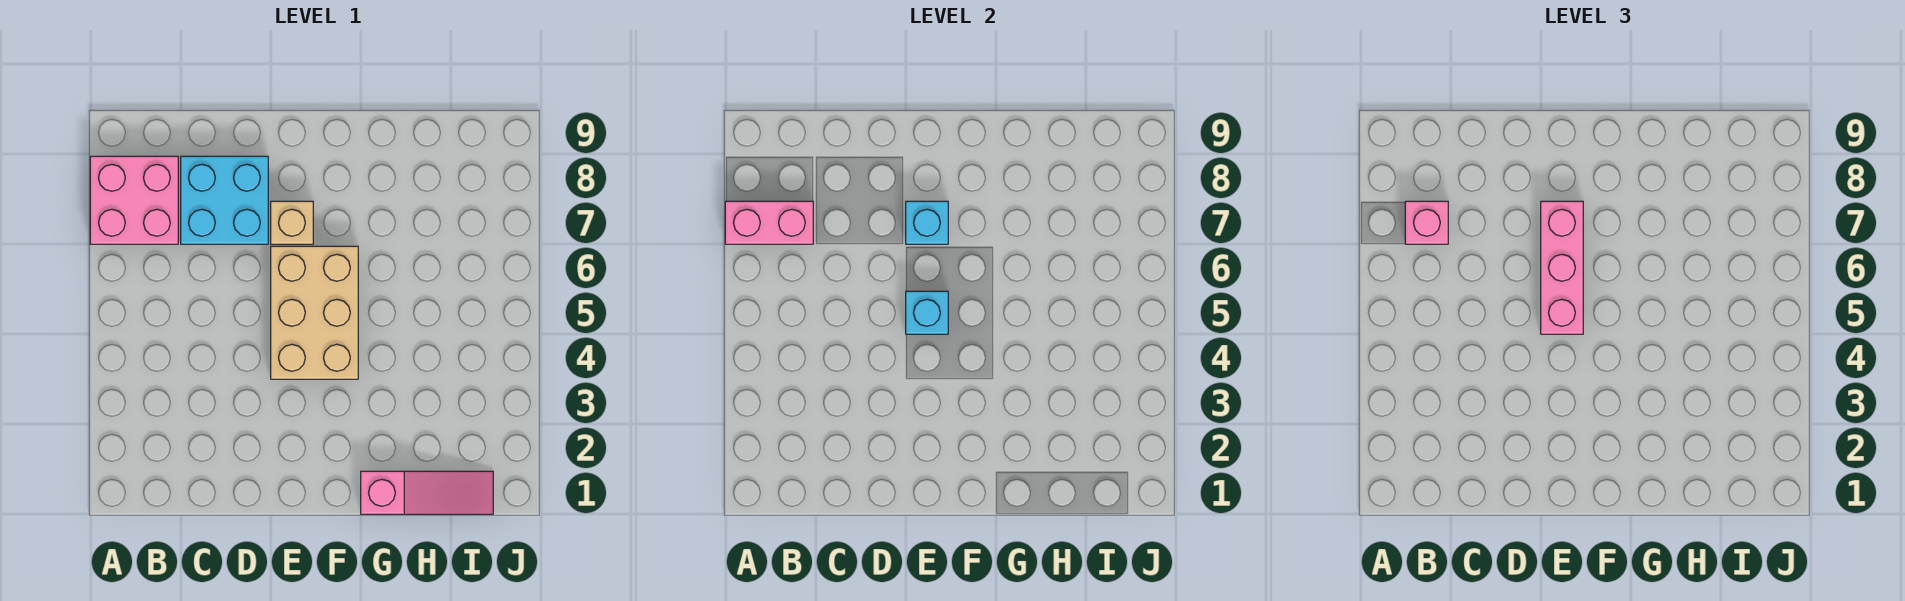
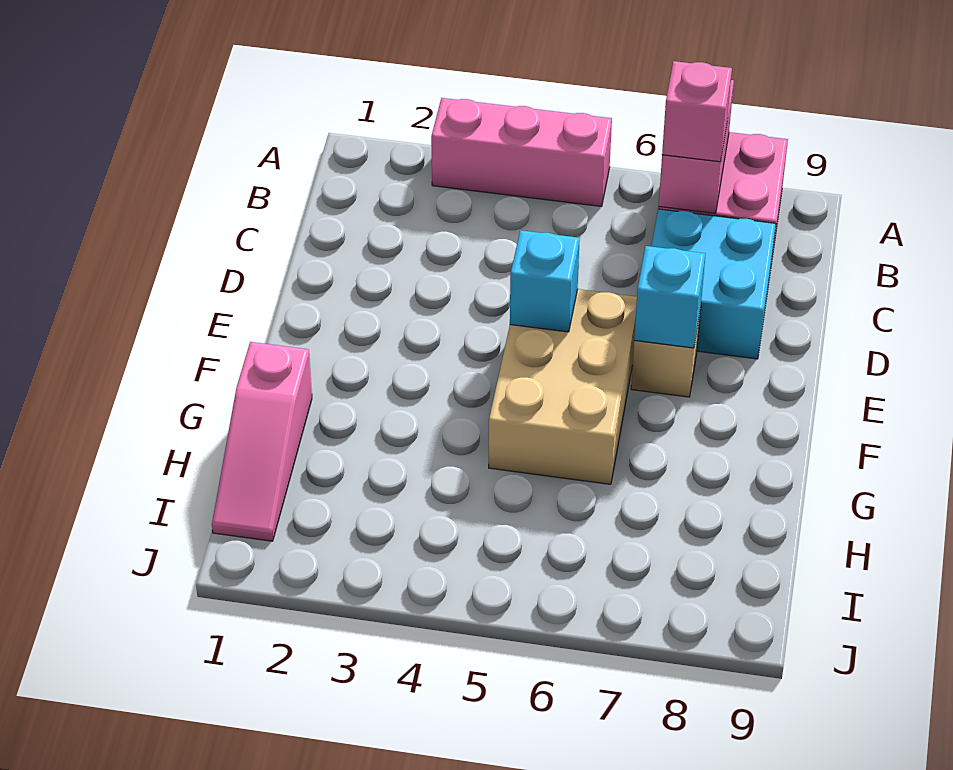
tan brick E4:F6 level 1 -> tan brick E5:G6 level 1
pink brick E5:E7 level 3 -> pink brick A3:A5 level 1

